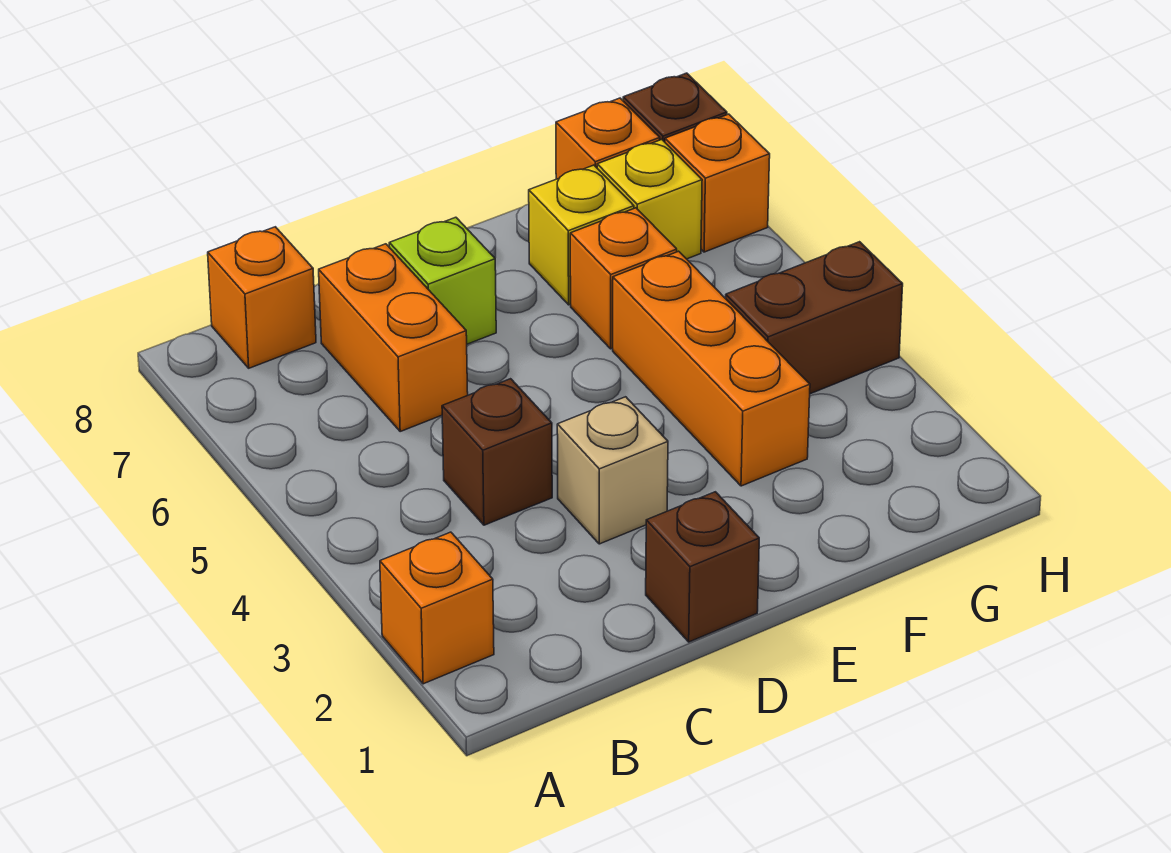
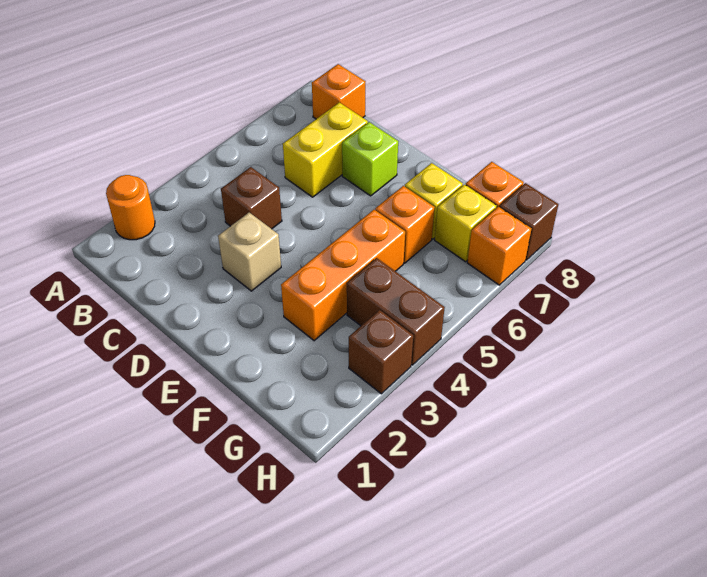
orange brick A2 level 1 -> orange round brick A2 level 1
orange brick C6:C7 level 1 -> yellow brick C6:C7 level 1
brown brick D1 level 1 -> brown brick H3 level 1

